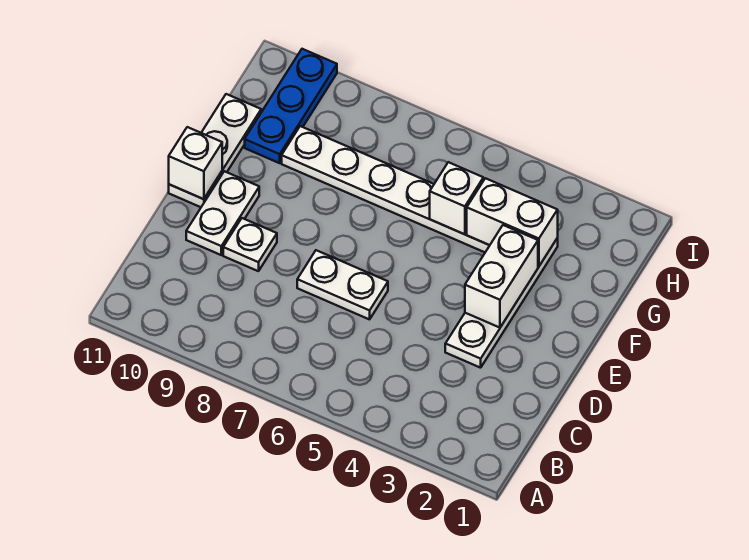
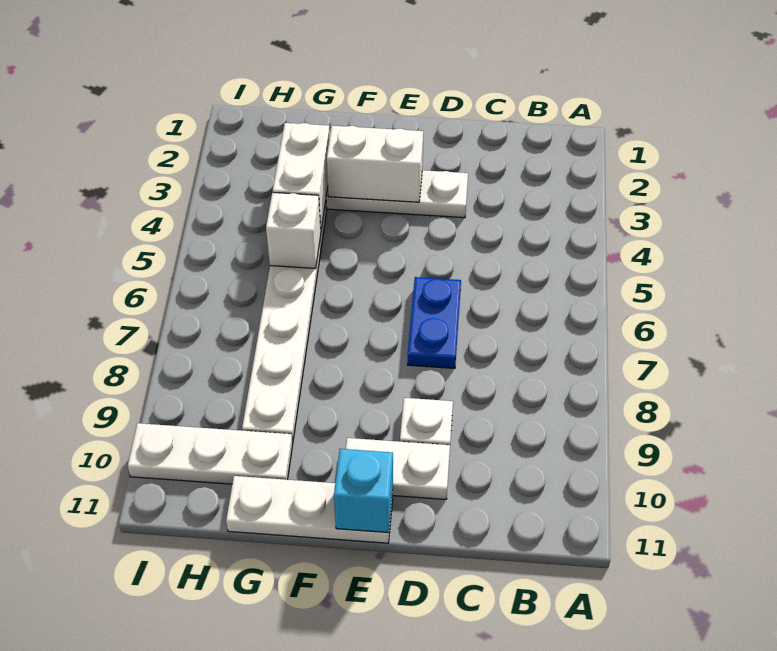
white plate D6:D7 level 1 -> blue plate D6:D7 level 1
white brick E11 level 2 -> cyan brick E11 level 2
blue plate G10:I10 level 1 -> white plate G10:I10 level 1

